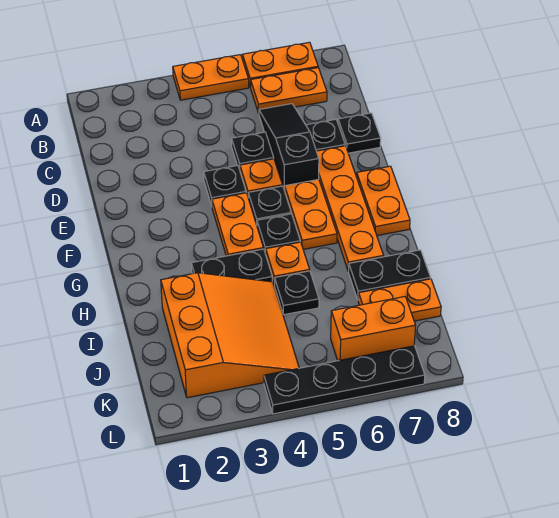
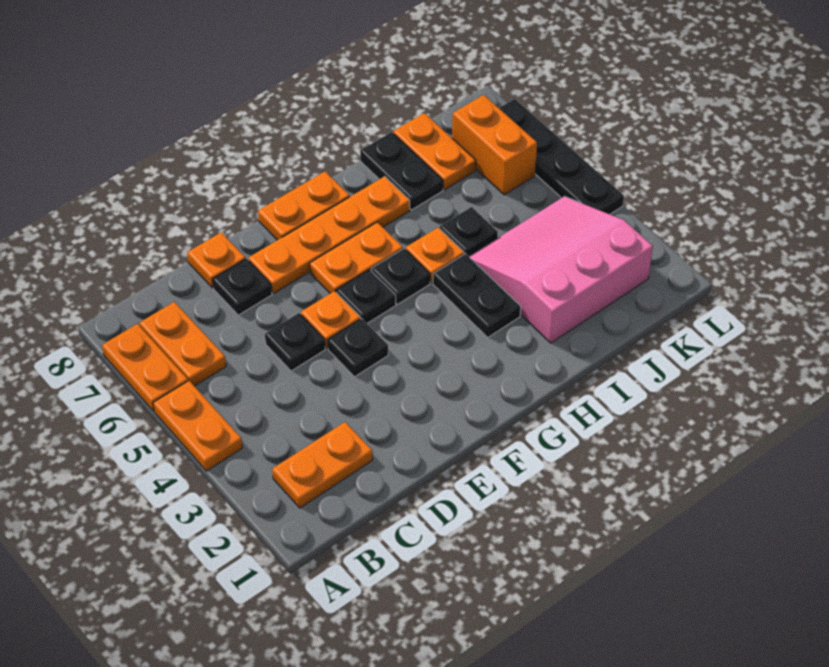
black slope C6:E6 level 1 top E -> none
black plate D8 level 1 -> orange plate D8 level 1
orange plate F4:G4 level 1 -> orange plate B2:C2 level 1
orange slope I2:K4 level 1 top 2 -> pink slope I2:K4 level 1 top 2

